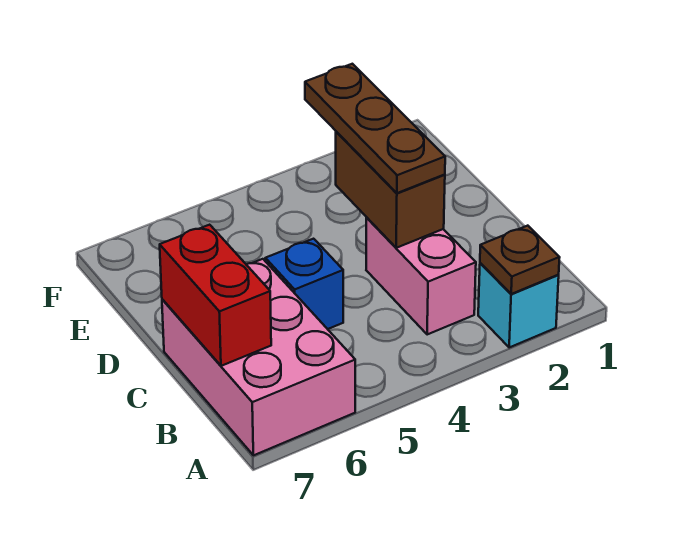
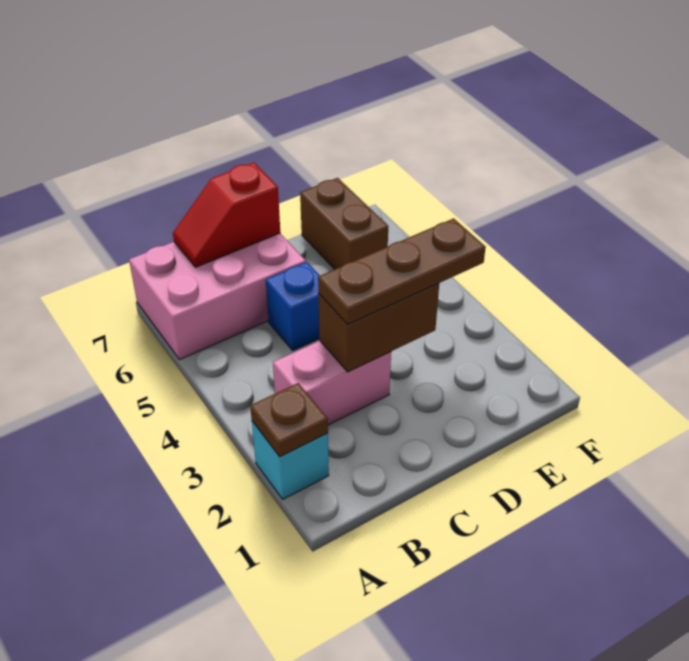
red brick B7:C7 level 2 -> red slope B7:C7 level 2 top C
none -> brown brick E6:E7 level 1

